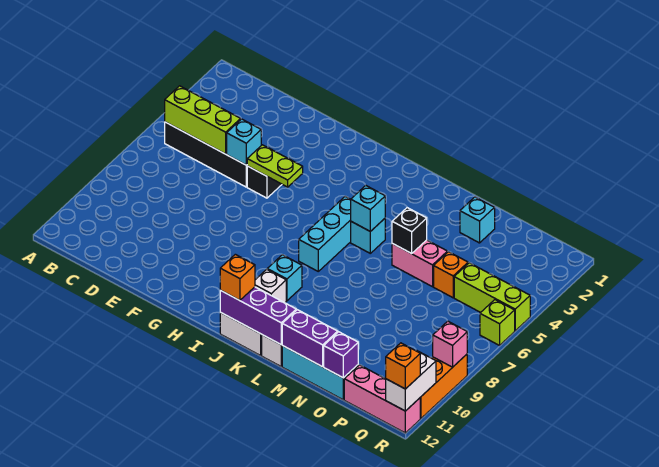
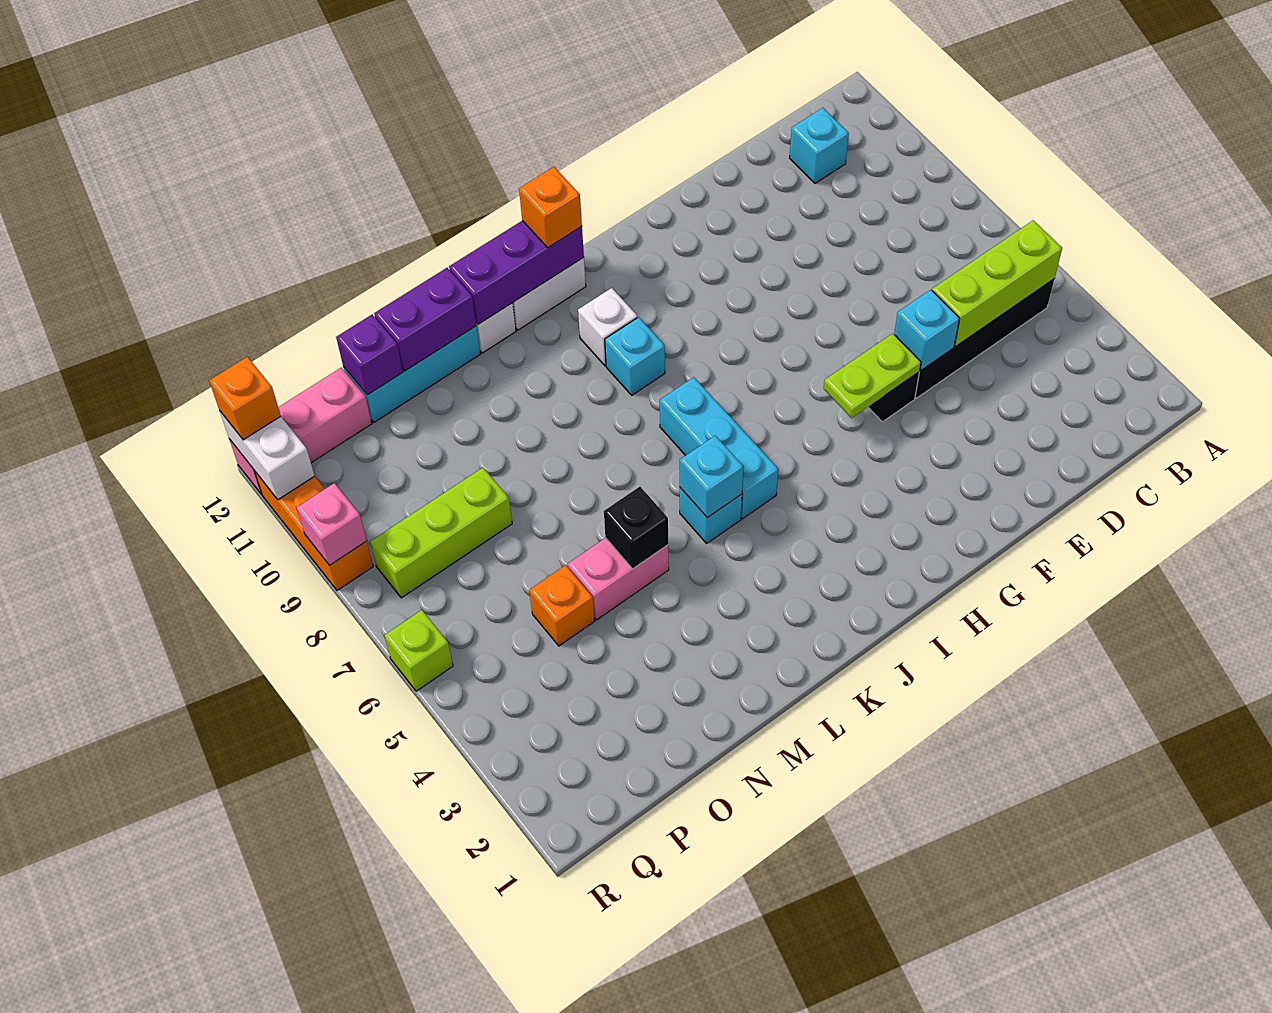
cyan brick N2 level 1 -> cyan brick C11 level 1
lime brick P5:R5 level 1 -> lime brick O8:Q8 level 1

